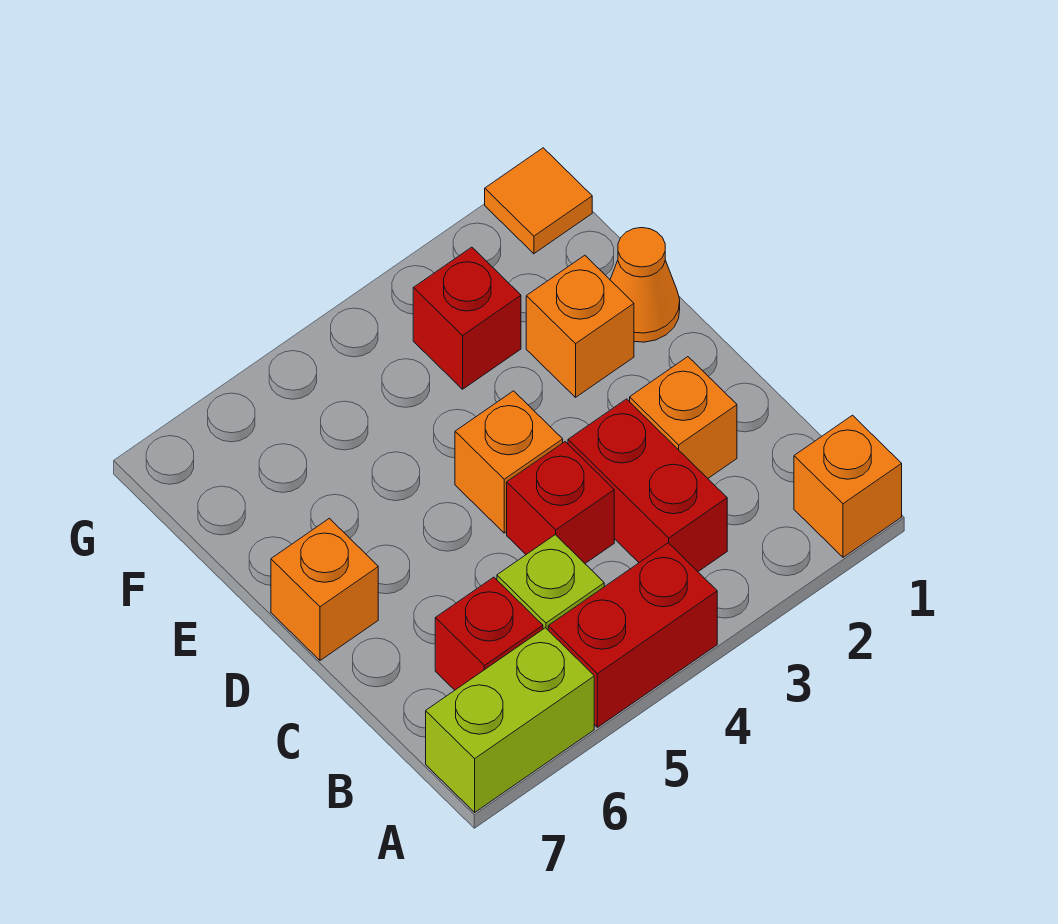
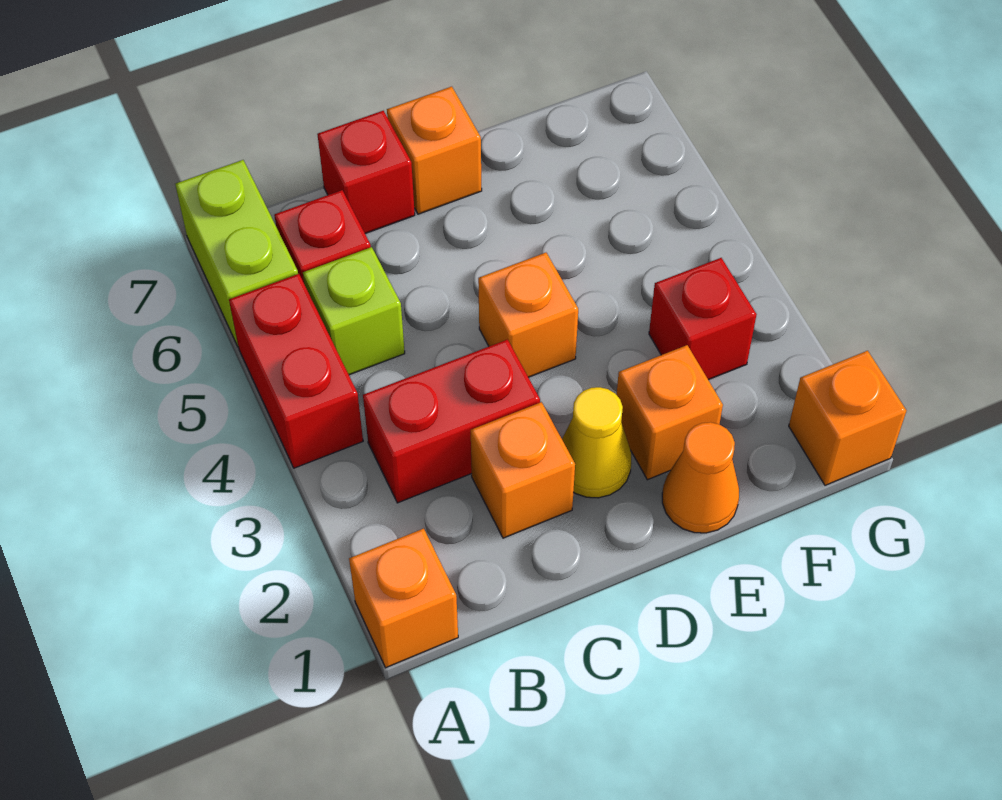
red brick C4 level 1 -> red brick C7 level 1
none -> yellow cone D2 level 1
orange tile G1 level 1 -> orange brick G1 level 1

